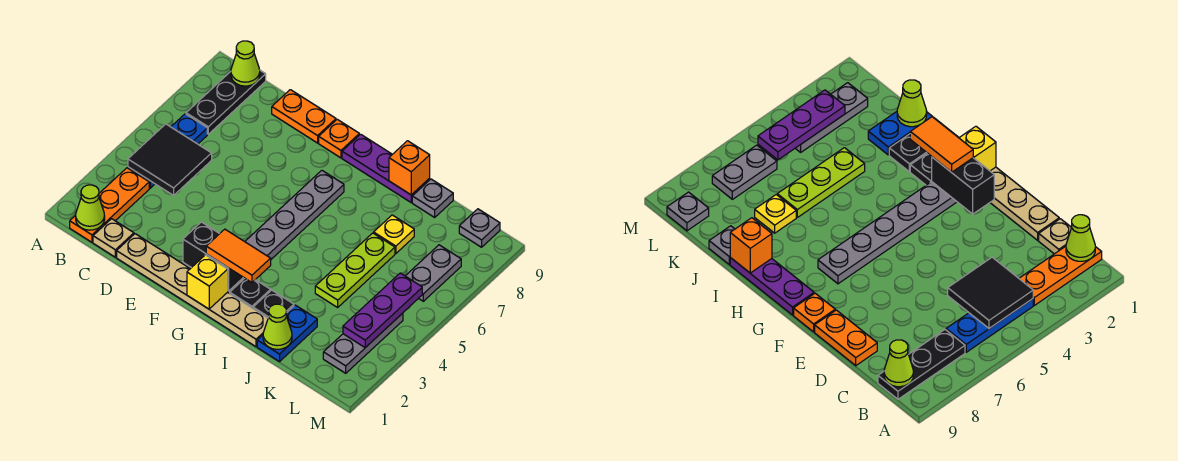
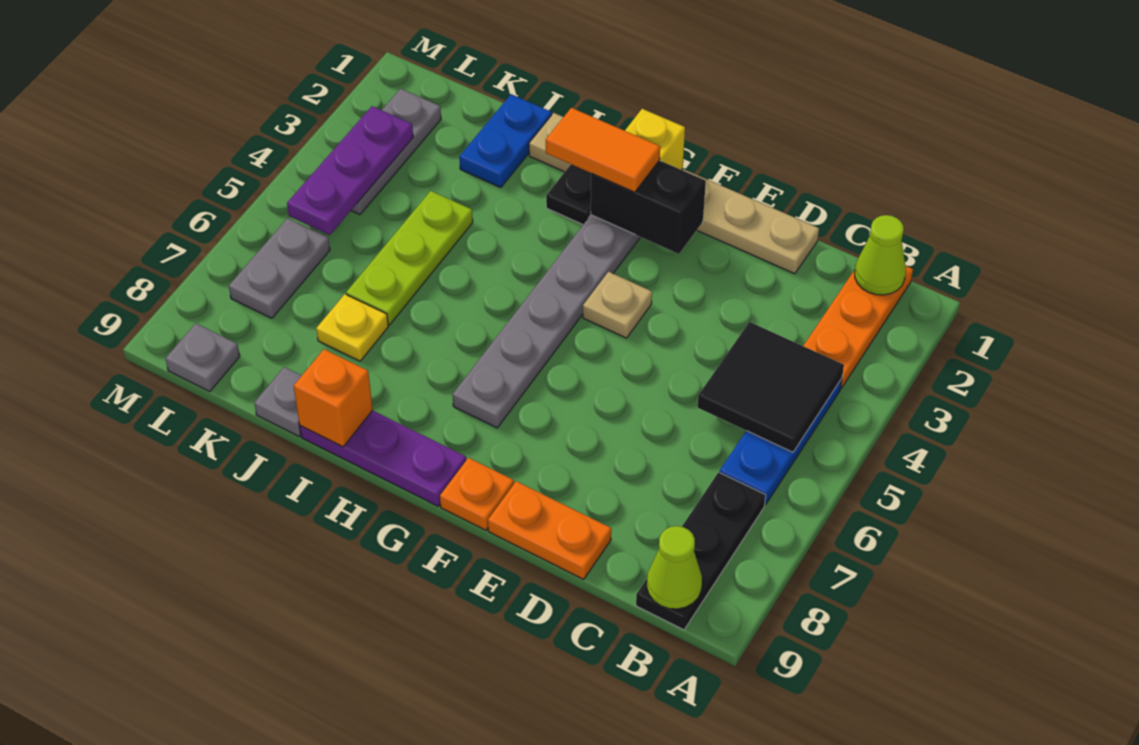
tan plate C1 level 1 -> tan plate F4 level 1
black plate I2 level 1 -> none
lime cone J1 level 2 -> none

